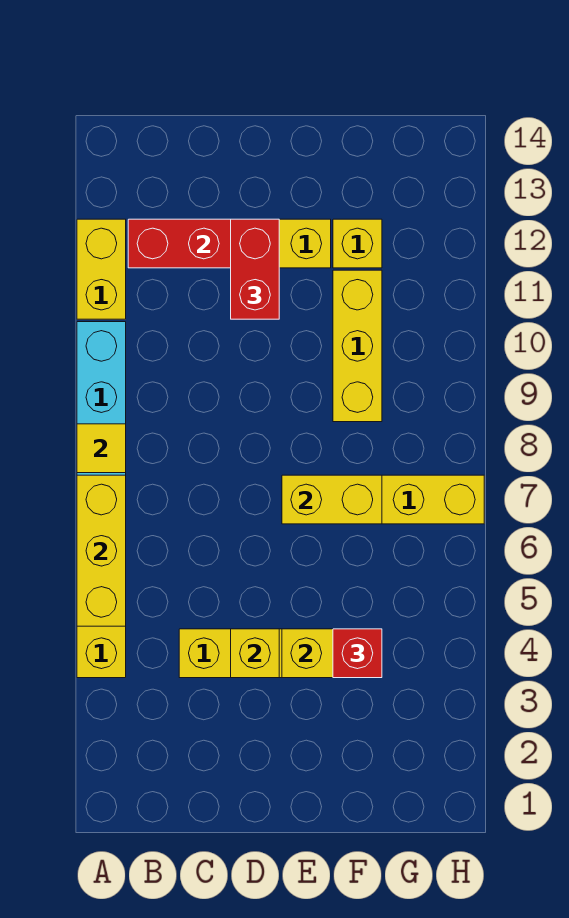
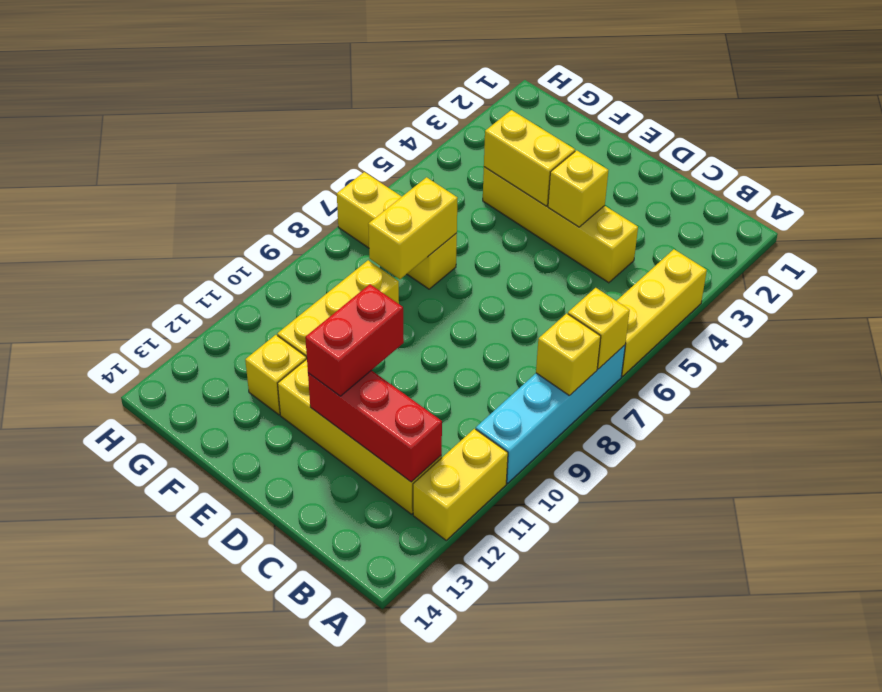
yellow brick A5:A7 level 2 -> yellow brick A7 level 2
yellow tile A8 level 2 -> yellow brick A8 level 2
yellow brick E7:F7 level 2 -> yellow brick F7:F8 level 2
red brick F4 level 3 -> none

